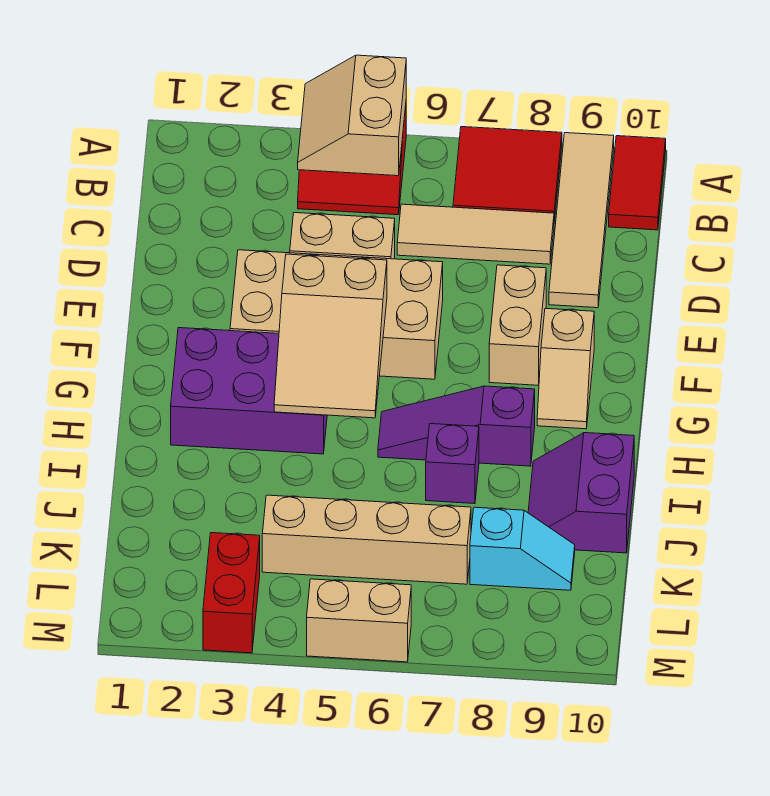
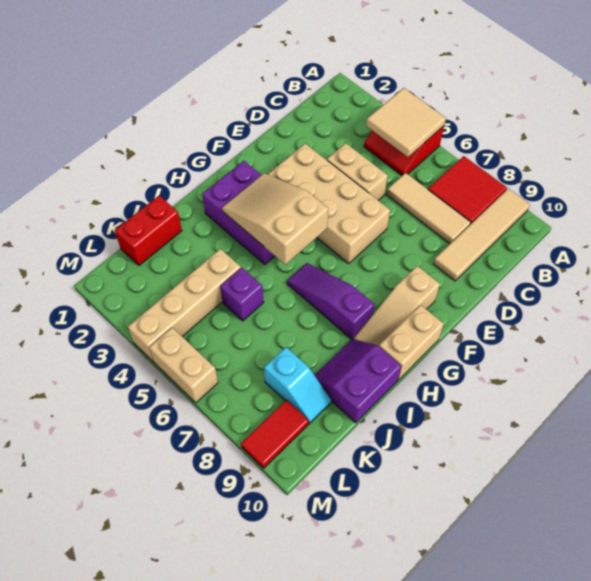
tan slope A4:B5 level 2 top 5 -> tan tile A4:B5 level 2
red tile A10:B10 level 1 -> red tile L9:M9 level 1
tan brick E8:F8 level 1 -> tan brick G10:H10 level 1
tan slope F4:H5 level 2 top F -> tan slope G3:H5 level 2 top 5
tan slope F9:G9 level 1 top F -> tan slope F9:H9 level 1 top F
purple brick I7 level 1 -> purple brick J5 level 1
tan brick K4:K7 level 1 -> tan brick J4:M4 level 1
red brick L3:M3 level 1 -> red brick J1:K1 level 1

